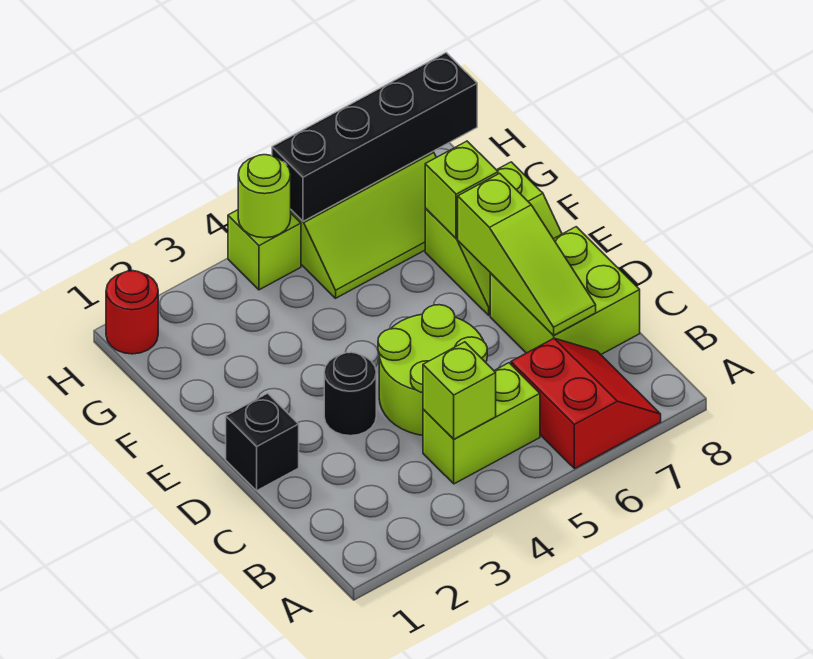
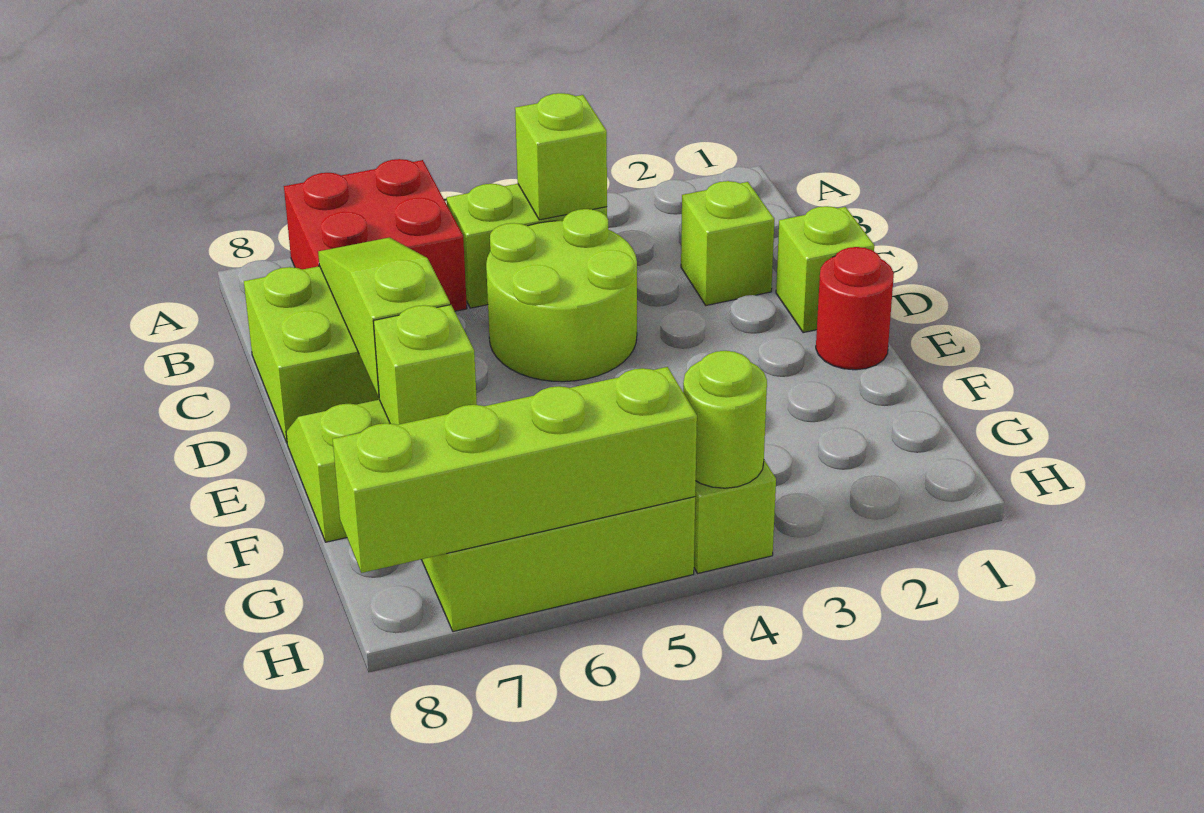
red slope A6:B7 level 1 top 6 -> red brick A6:B7 level 1
none -> lime brick C2 level 1
black brick D1 level 1 -> lime brick D1 level 1
black round brick D3 level 1 -> none
red round brick H1 level 1 -> red round brick E1 level 1
black brick H5:H8 level 2 -> lime brick H5:H8 level 2

